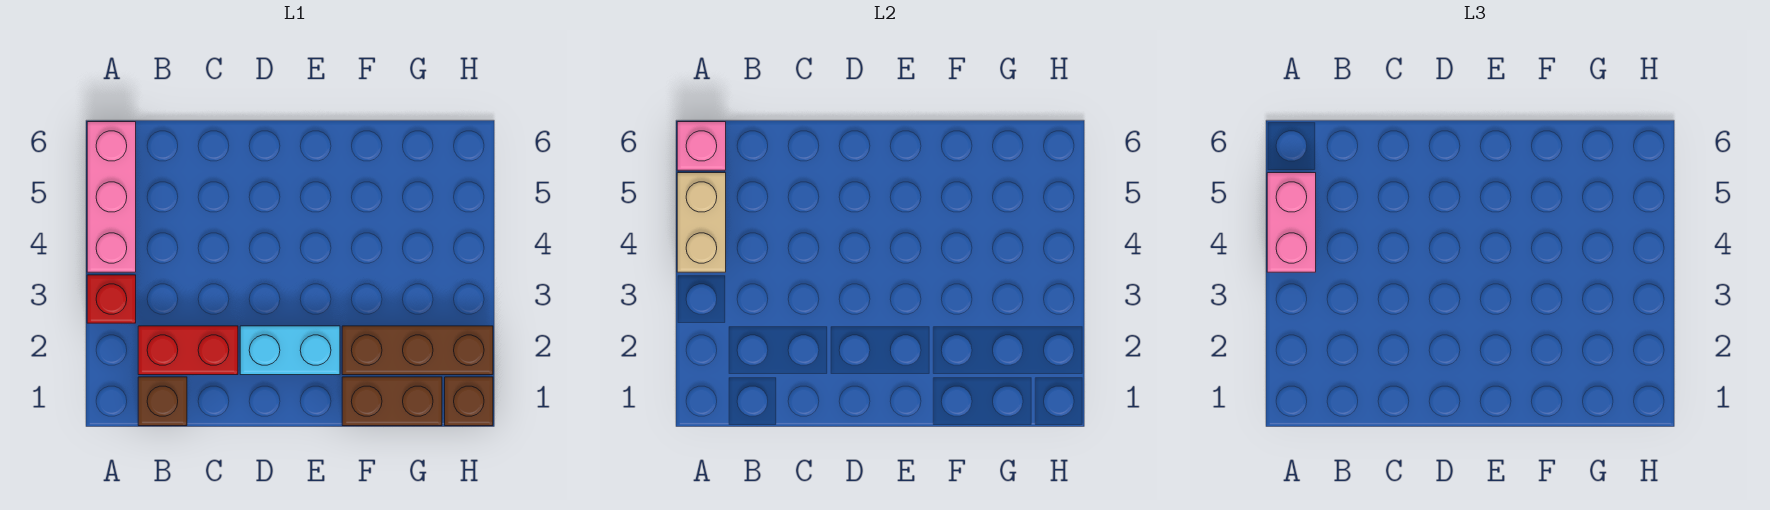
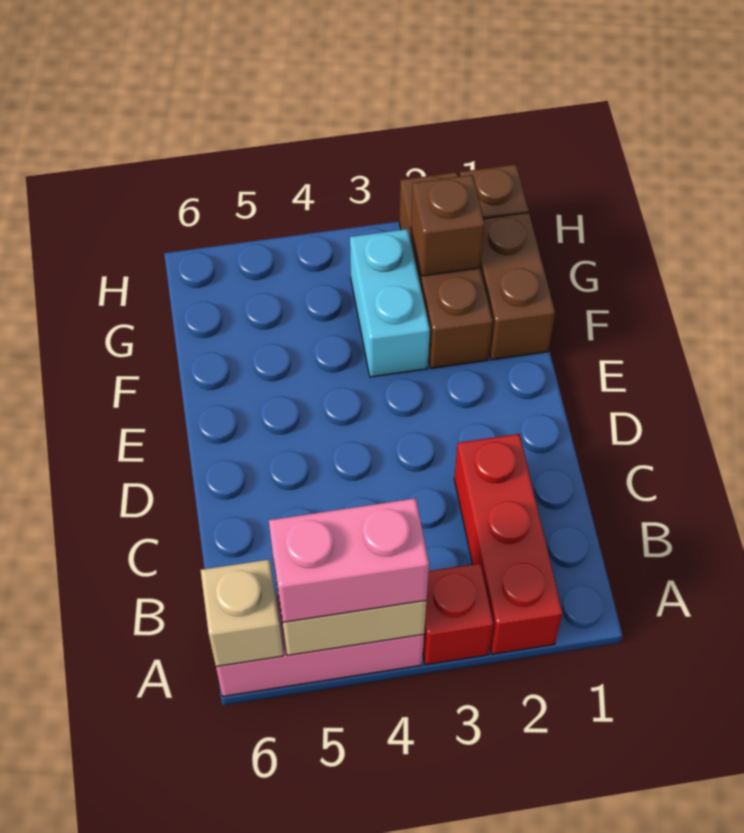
pink brick A6 level 2 -> tan brick A6 level 2
brown brick B1 level 1 -> brown brick G2 level 2
red brick B2:C2 level 1 -> red brick A2:C2 level 1
cyan brick D2:E2 level 1 -> cyan brick F3:G3 level 1

